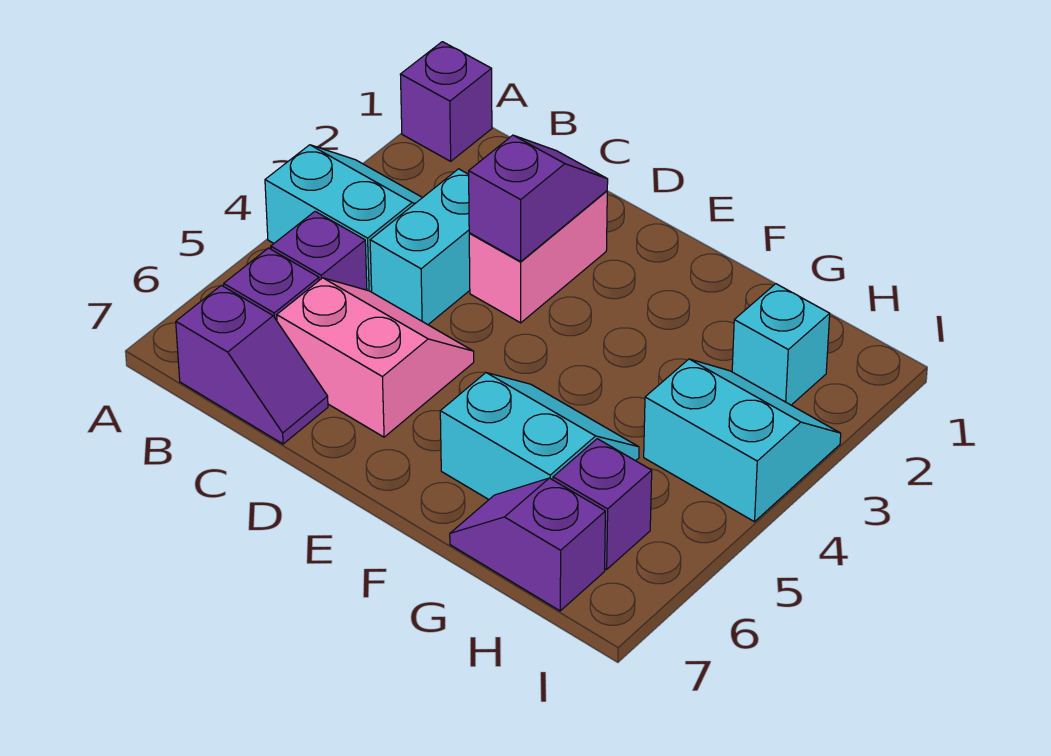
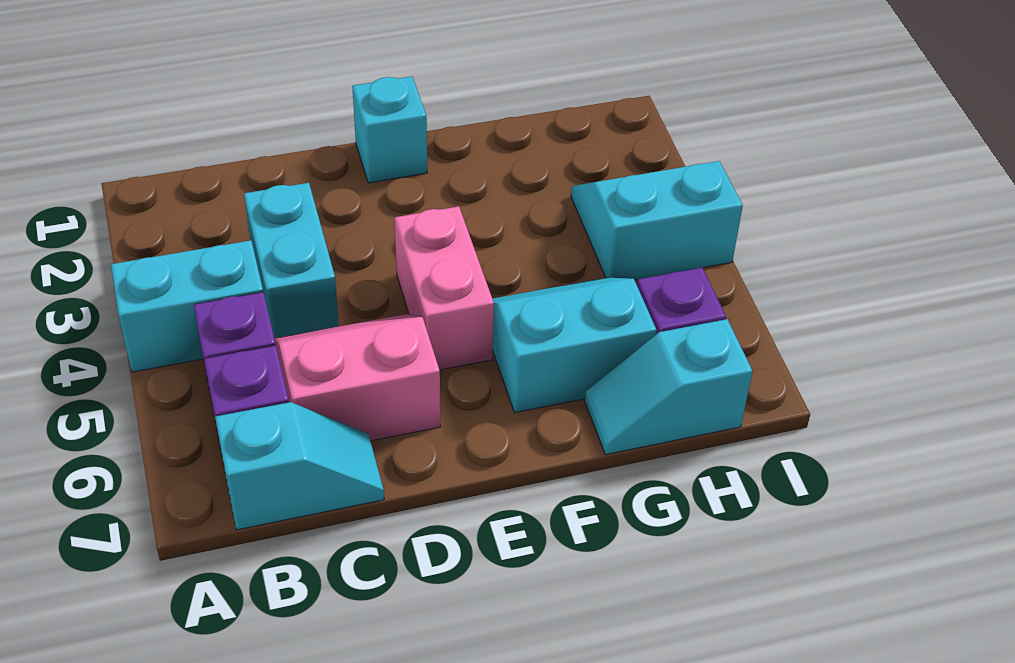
purple brick A1 level 1 -> none
purple slope B7:C7 level 1 top B -> cyan slope B7:C7 level 1 top B
pink brick D2:D3 level 1 -> pink brick E4:E5 level 1
purple slope D2:D3 level 2 top 3 -> none
purple slope G7:H7 level 1 top H -> cyan slope G7:H7 level 1 top H
cyan brick H2 level 1 -> cyan brick E1 level 1

